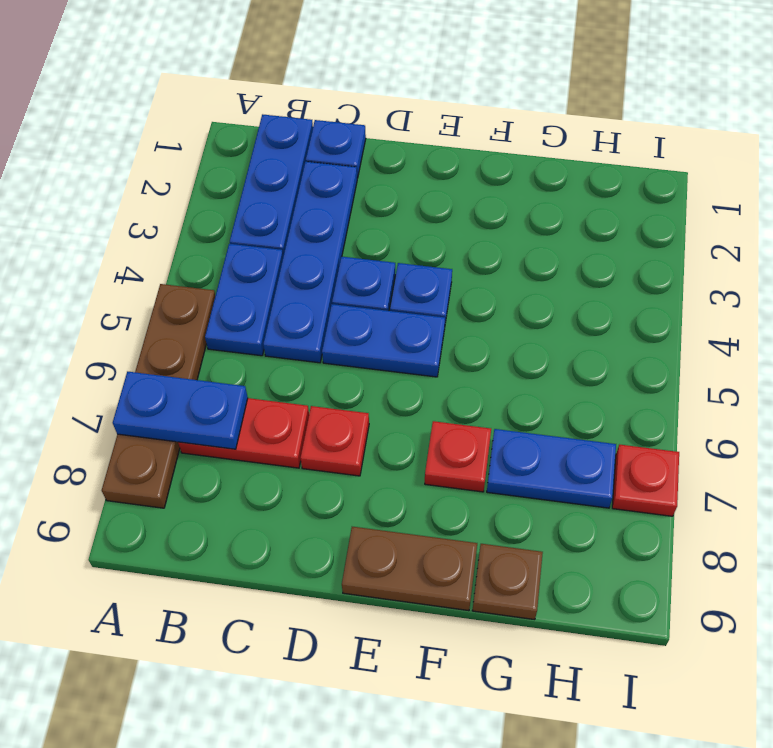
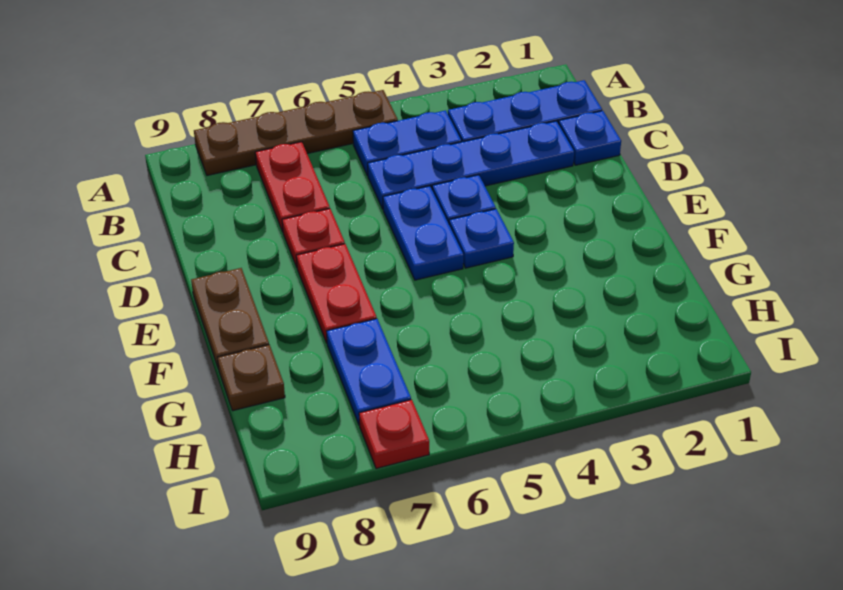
blue plate A7:B7 level 2 -> none
red plate F7 level 1 -> red plate E7:F7 level 1

